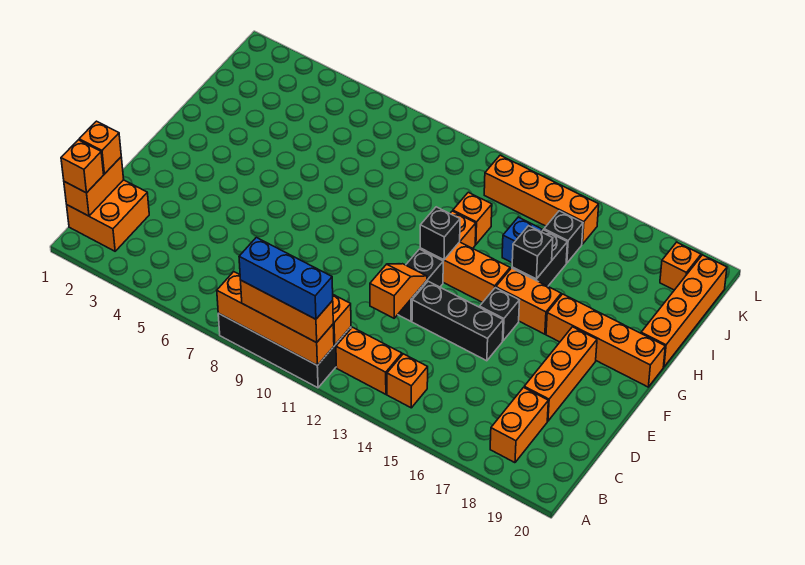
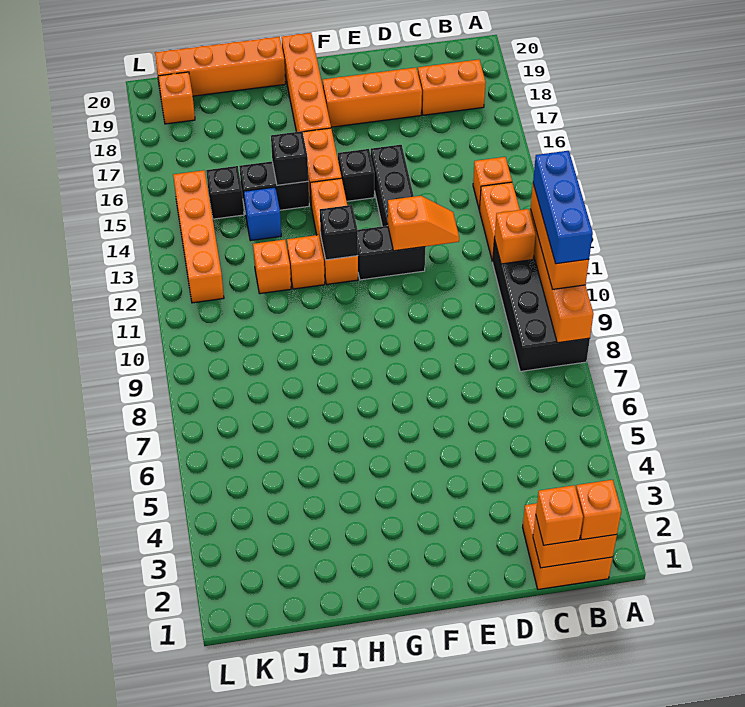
orange slope D12:E12 level 2 top D -> orange slope D12:E12 level 2 top E

